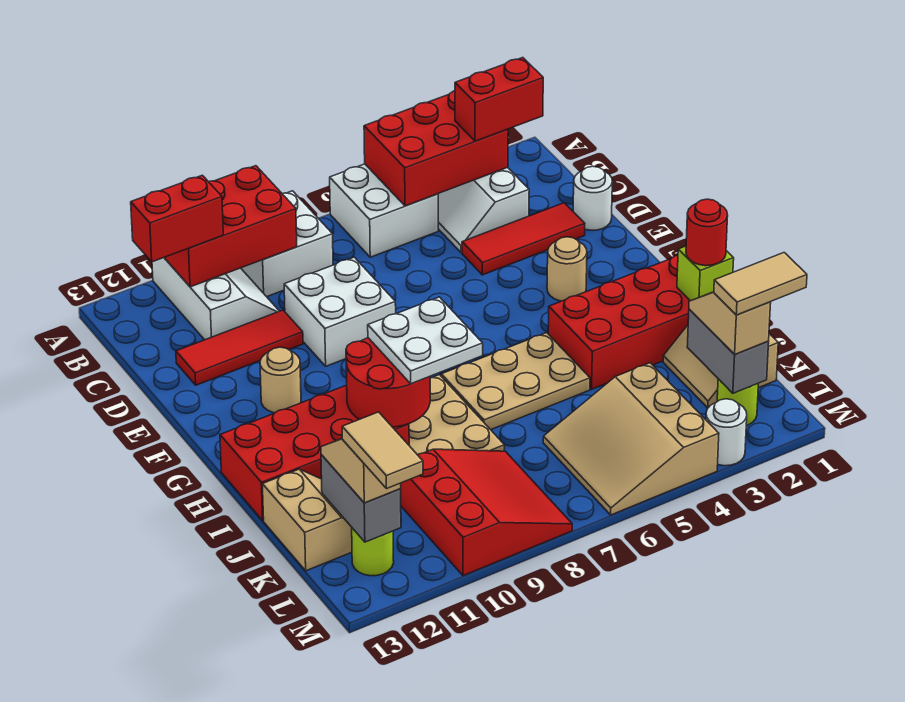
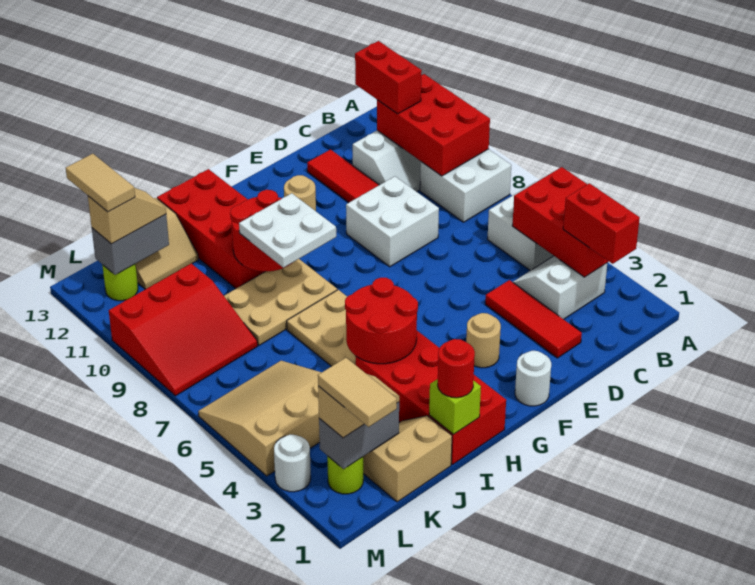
white round brick D1 level 1 -> white round brick F1 level 1
none -> red round brick H4:I5 level 2
tan tile L12:M12 level 4 -> tan tile L12:L13 level 4

